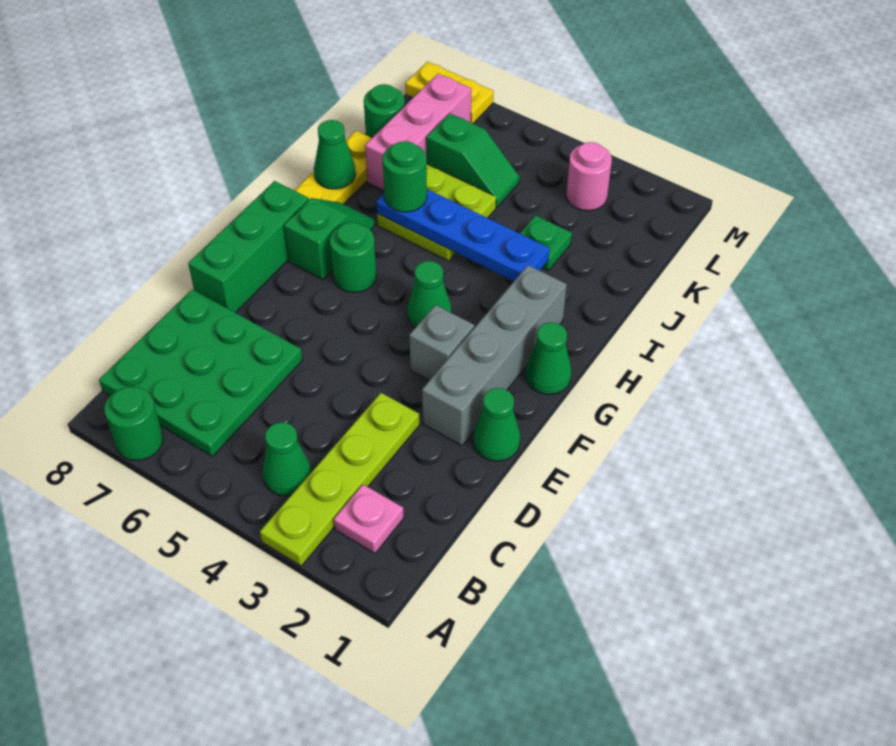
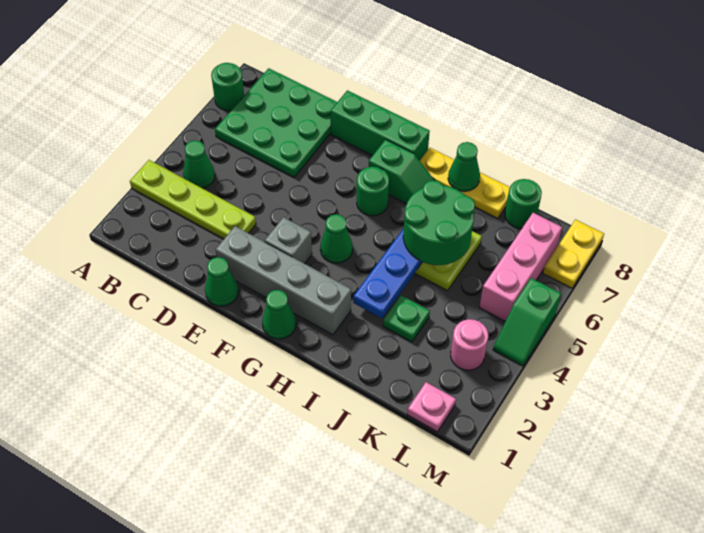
pink plate B2 level 1 -> pink plate L1 level 1
green round brick I6 level 3 -> green round brick I5:J6 level 3
pink brick J7:L7 level 1 -> pink brick L5:L7 level 1
green slope K5:K6 level 1 top 6 -> green slope M4:M5 level 1 top 5

